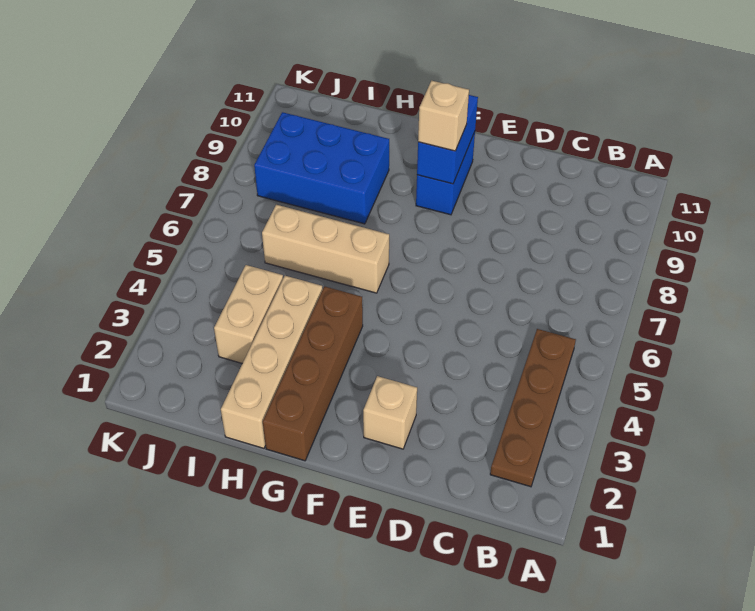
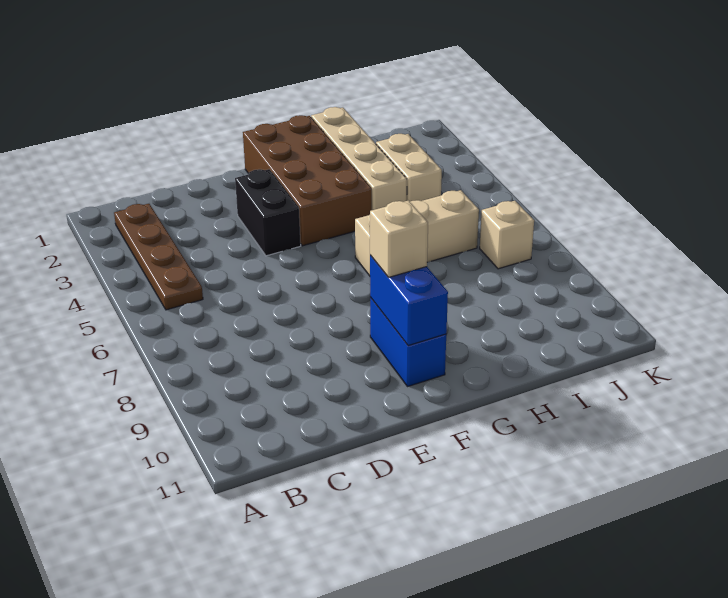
tan brick E2 level 1 -> tan brick J7 level 1
none -> black brick E3:E4 level 1
brown brick G1:G4 level 1 -> brown brick F1:G4 level 1
blue brick H8:J9 level 1 -> none

